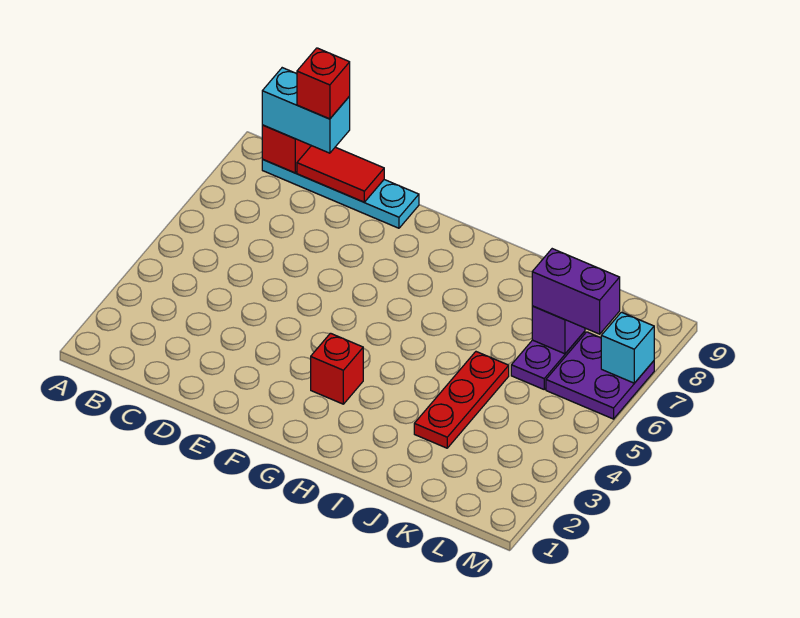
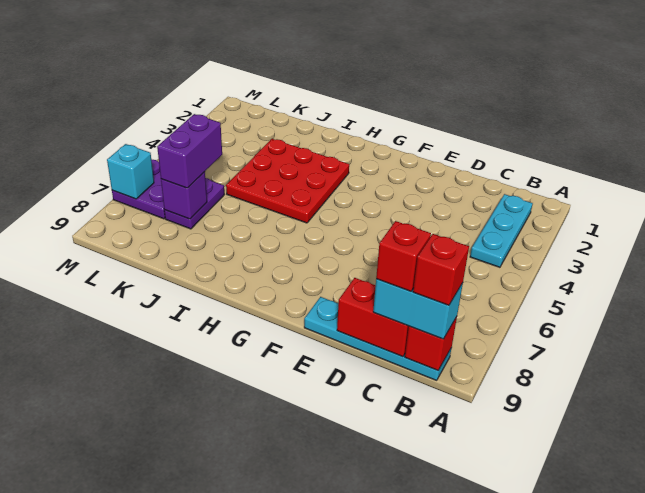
none -> cyan plate B2:B4 level 1
red tile C9:D9 level 2 -> red brick C9:D9 level 2
red brick G3 level 1 -> red brick B9 level 4
red plate J3:J5 level 1 -> red plate H3:J5 level 1
purple brick K7:L7 level 3 -> purple brick K6:K7 level 3

